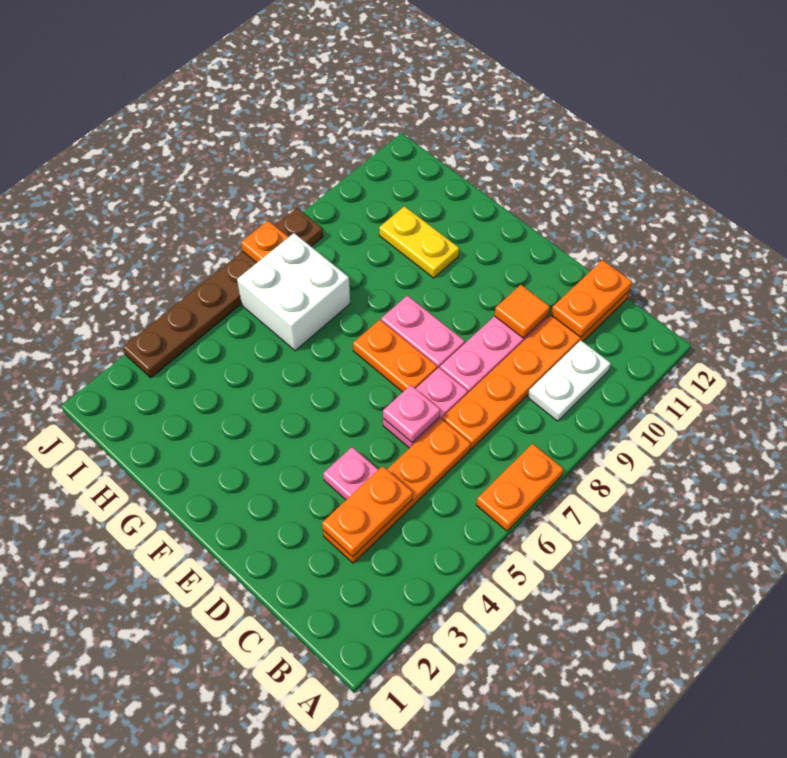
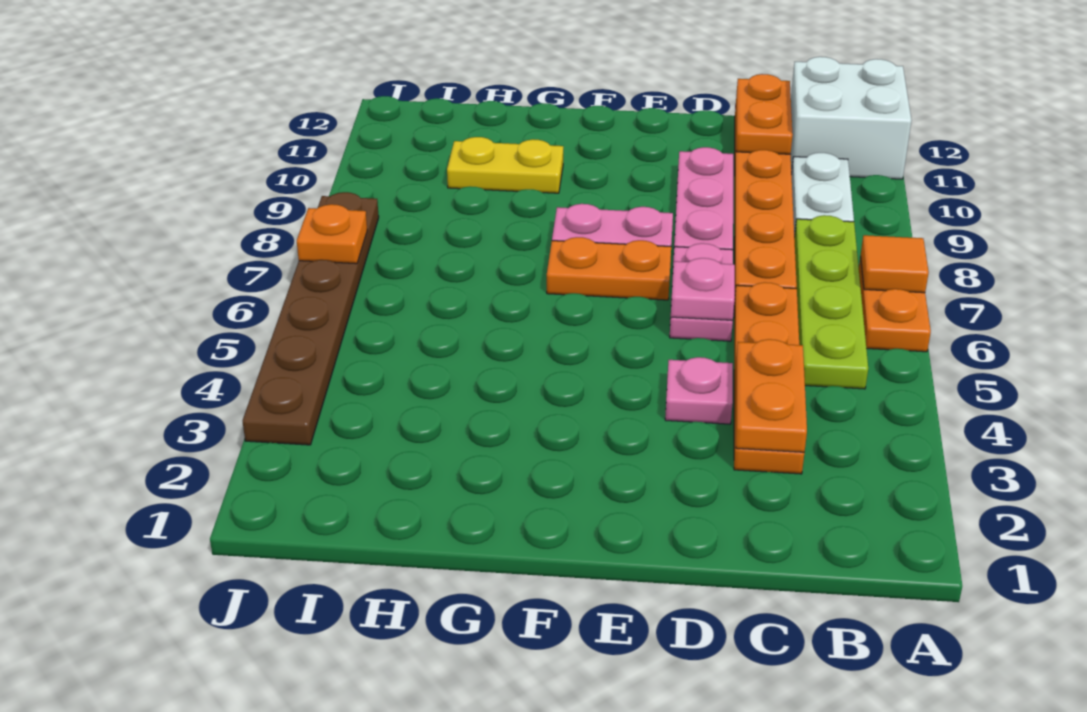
none -> lime plate B5:B8 level 1
orange tile D10 level 2 -> orange tile A7 level 2
white brick H6:I7 level 1 -> white brick A11:B12 level 1

